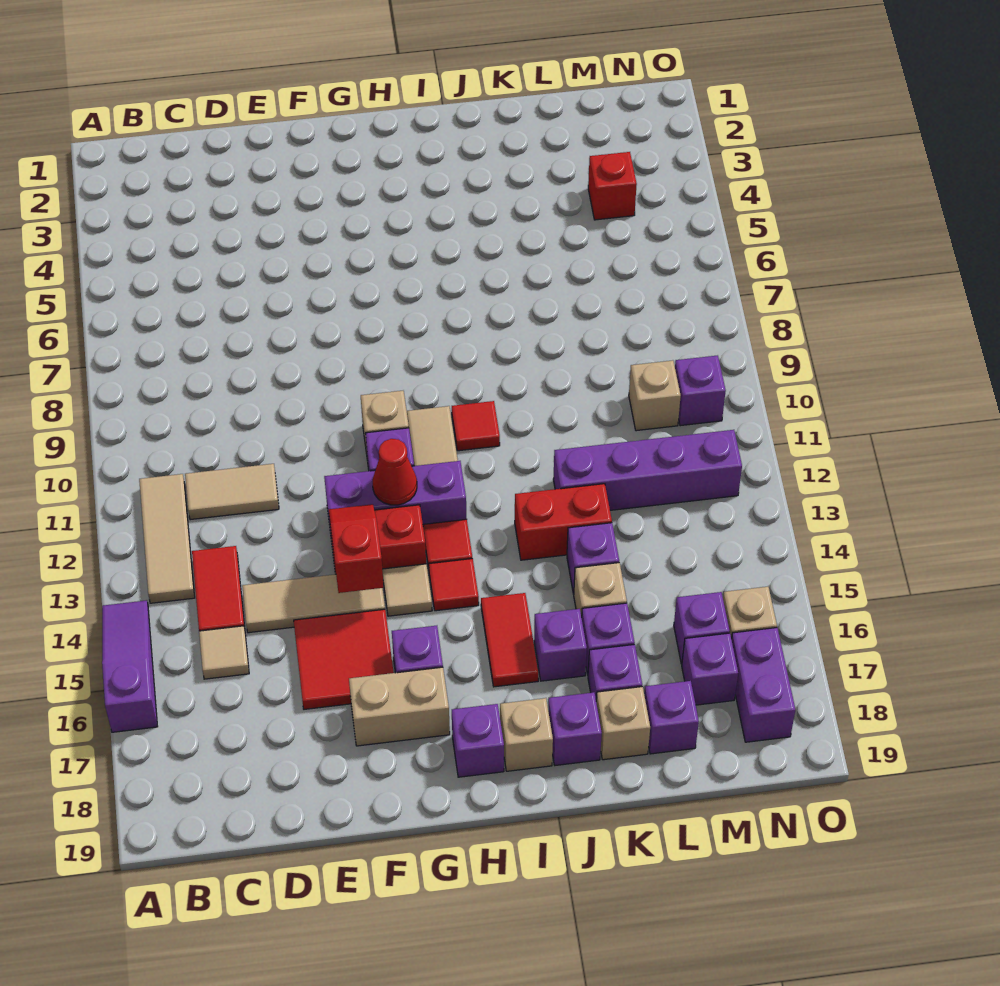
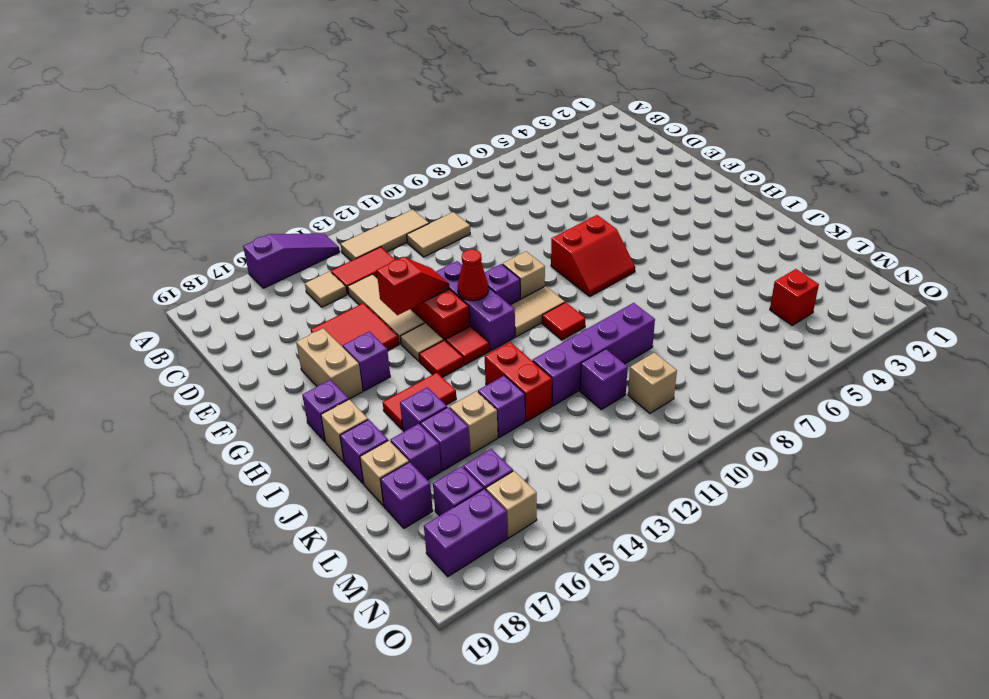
tan tile C11:D11 level 1 -> tan tile C10:C11 level 1
none -> red slope G7:H8 level 1 top G
purple brick K12:N12 level 1 -> purple brick K9:K12 level 1
purple brick N10 level 1 -> purple brick L11 level 1

